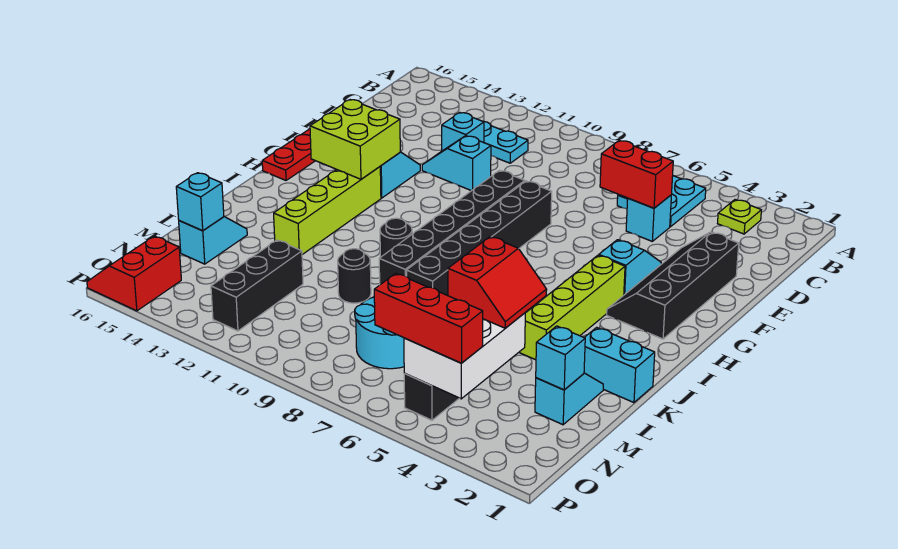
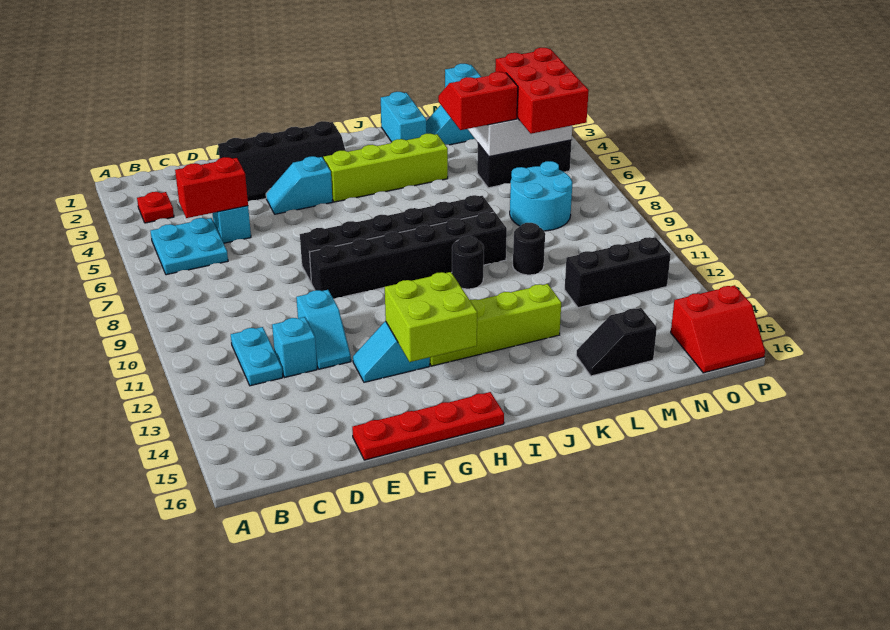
lime plate B3 level 1 -> red plate B3 level 1
red brick D5:D6 level 2 -> red brick C5:D5 level 2
cyan slope L15:M15 level 1 top M -> black slope L15:M15 level 1 top M
cyan brick M15 level 2 -> none
red brick O4:O6 level 3 -> red brick N4:O6 level 3

